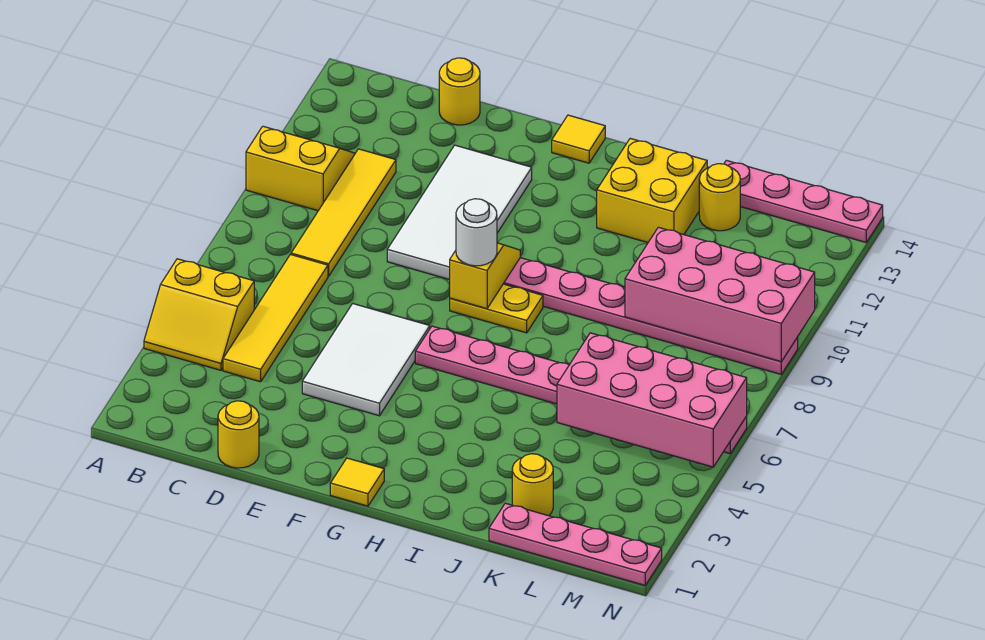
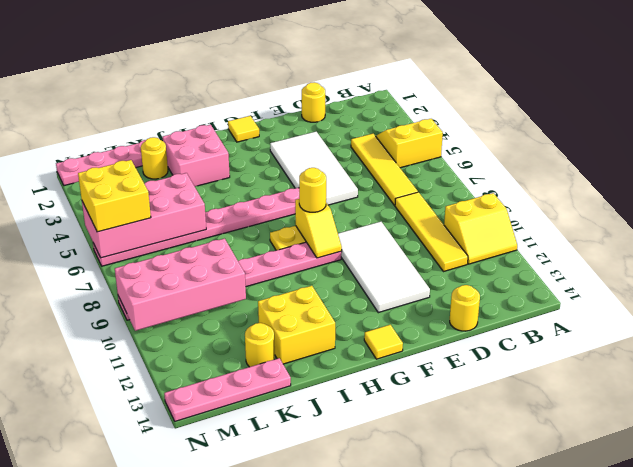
white tile E4:F6 level 1 -> white tile E3:F6 level 1
white round brick G8 level 3 -> yellow round brick G8 level 3
none -> pink brick I2:J3 level 1
none -> yellow brick M5:N6 level 3

